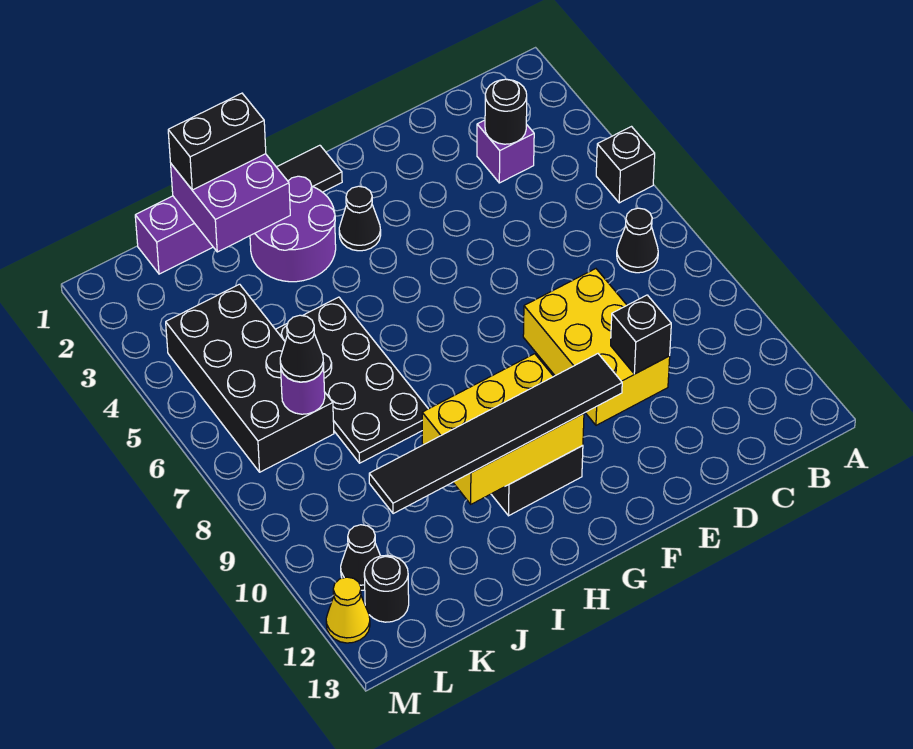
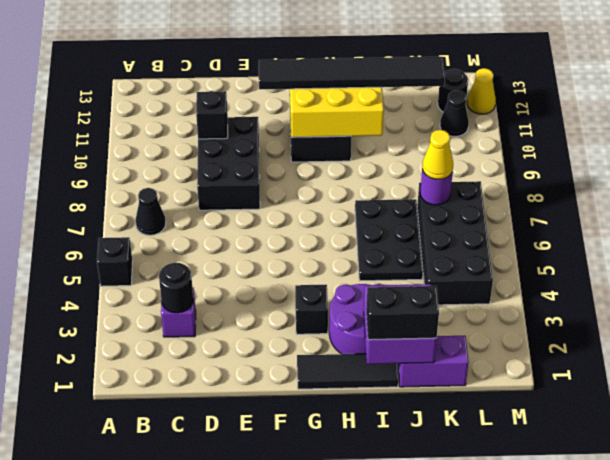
yellow brick D8:E10 level 1 -> black brick D8:E10 level 1
black cone G3 level 1 -> black brick G3 level 1
black plate I5:J8 level 1 -> black plate I5:J7 level 1
black cone K7 level 3 -> yellow cone K7 level 3

